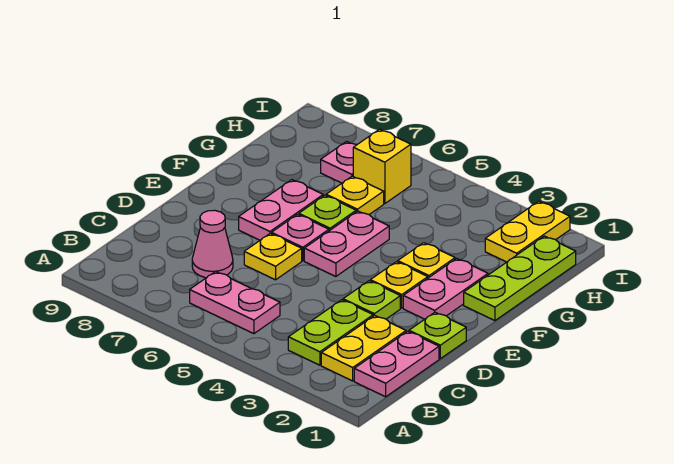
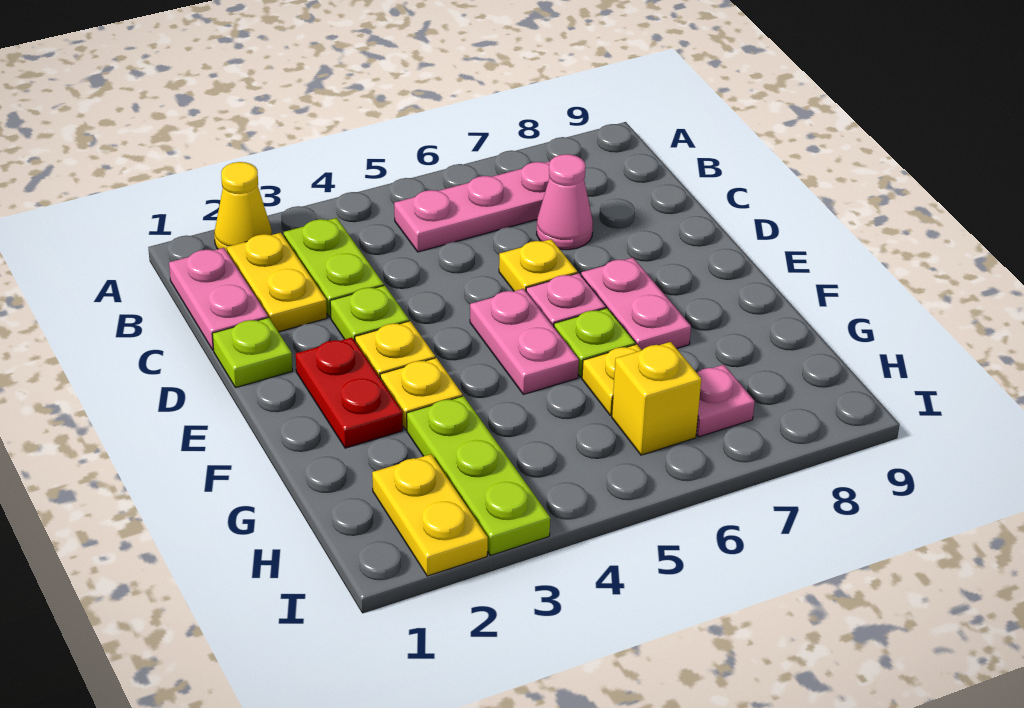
none -> yellow cone A2 level 1
pink plate B5:B6 level 1 -> pink plate B5:B7 level 1
pink plate E2:F2 level 1 -> red plate E2:F2 level 1
lime plate F1:H1 level 1 -> lime plate G3:I3 level 1

